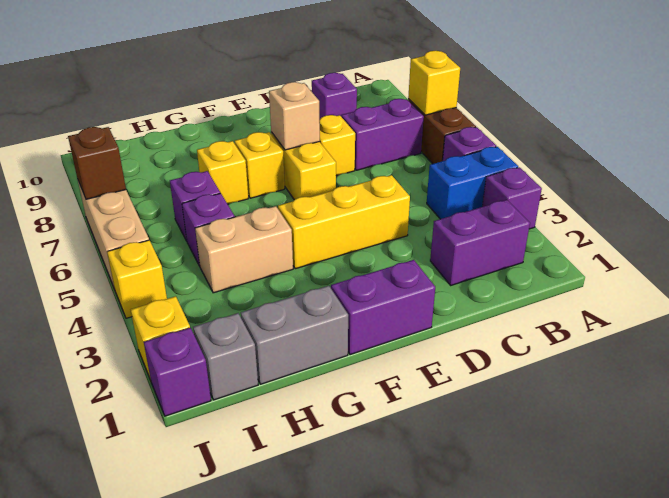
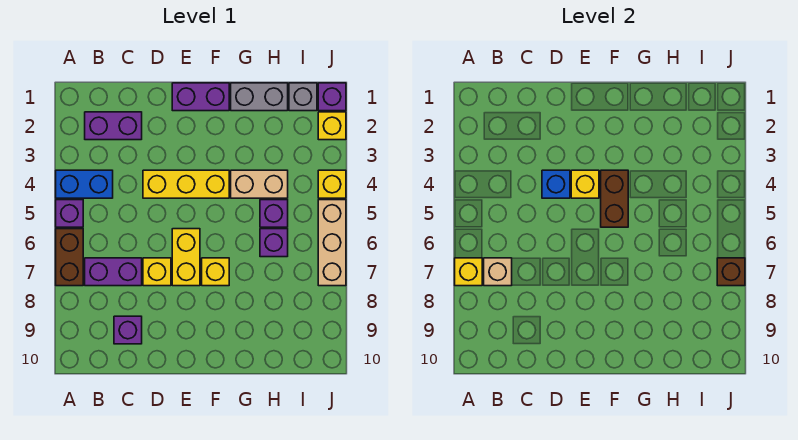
purple brick A3 level 1 -> none
none -> blue brick D4 level 2
tan brick E7 level 2 -> tan brick B7 level 2
none -> brown brick F4:F5 level 2
yellow brick G7 level 1 -> yellow brick E4 level 2

